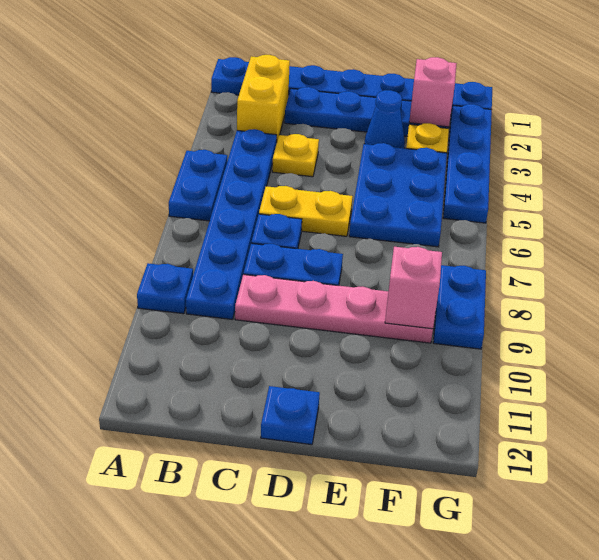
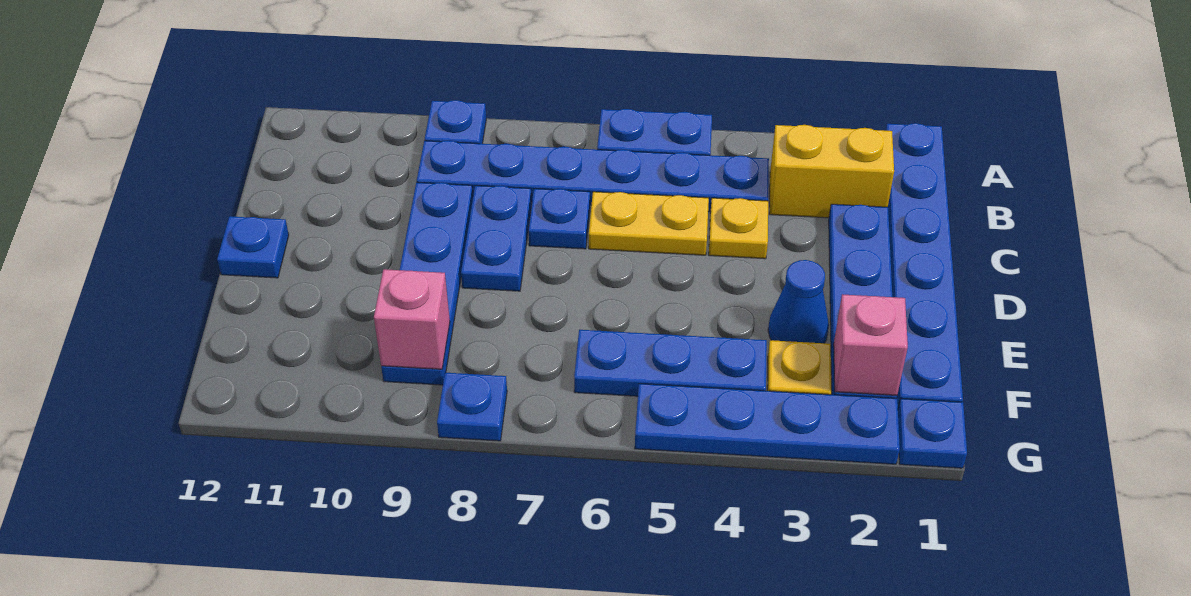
yellow plate C6:D6 level 1 -> yellow plate C5:C6 level 1
pink plate C9:F9 level 1 -> blue plate C9:F9 level 1
blue plate E4:F6 level 1 -> blue plate F4:F6 level 1
blue plate G8:G9 level 1 -> blue plate G8 level 1

